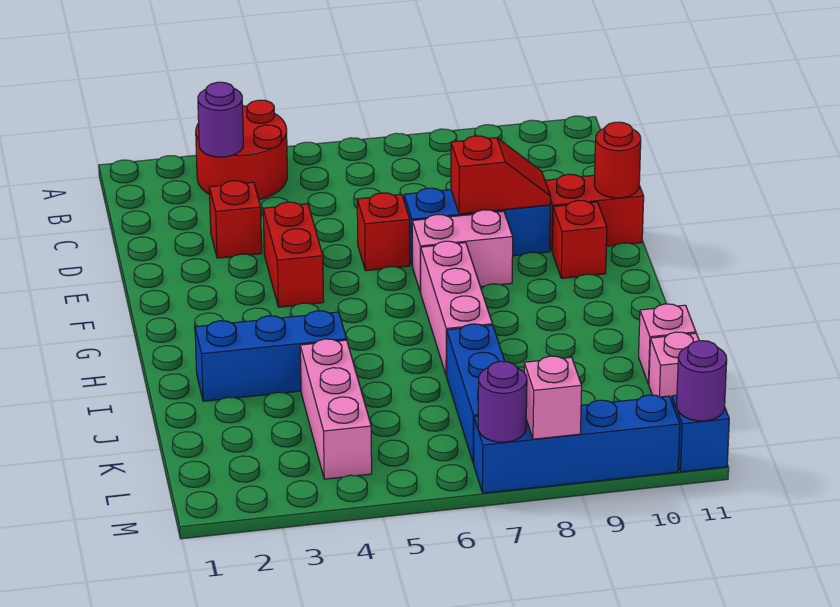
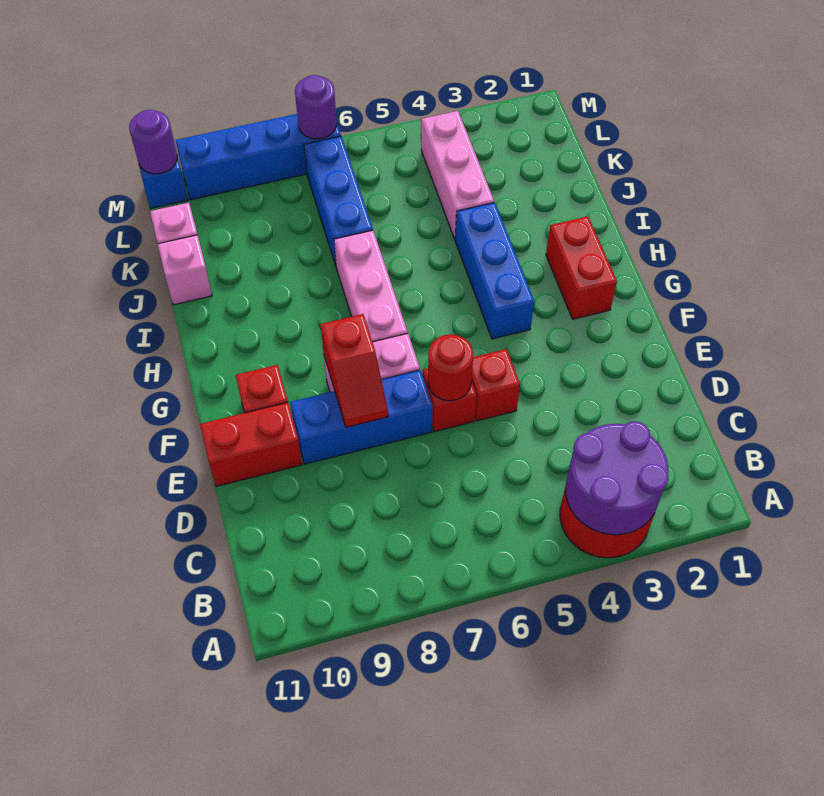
purple round brick B3 level 2 -> purple round brick A3:B4 level 2
red brick D3 level 1 -> red brick E5 level 1
red brick E4:F4 level 1 -> red brick G2:H2 level 1
red slope E8:E9 level 2 top 8 -> red slope E8:F8 level 2 top F
red round brick E11 level 2 -> red round brick E6 level 2
blue brick I2:I4 level 1 -> blue brick G4:I4 level 1
pink brick M8 level 2 -> none

